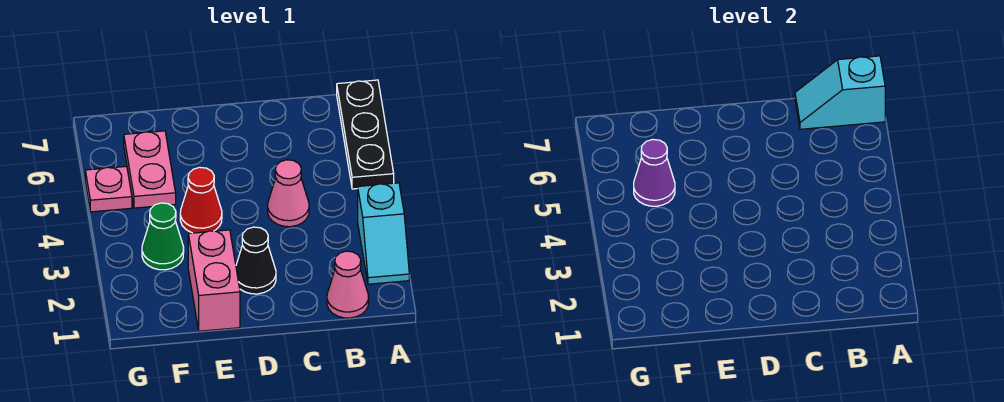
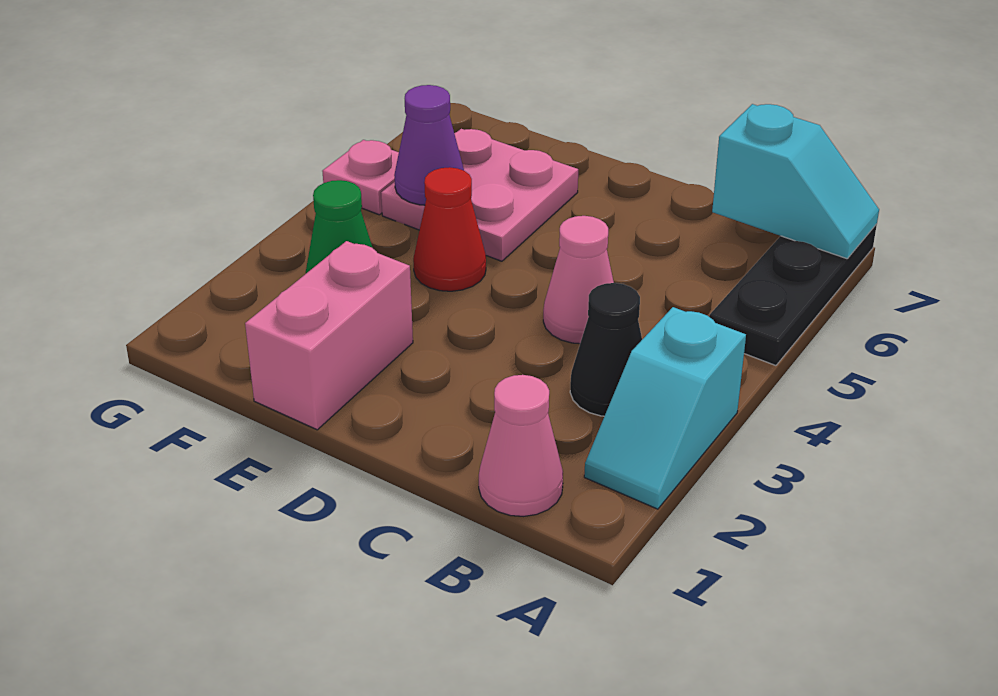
cyan slope A7:B7 level 2 top A -> cyan slope A7:B7 level 2 top B
black cone D2 level 1 -> black cone B3 level 1
pink plate F5:F6 level 1 -> pink plate E5:F6 level 1

